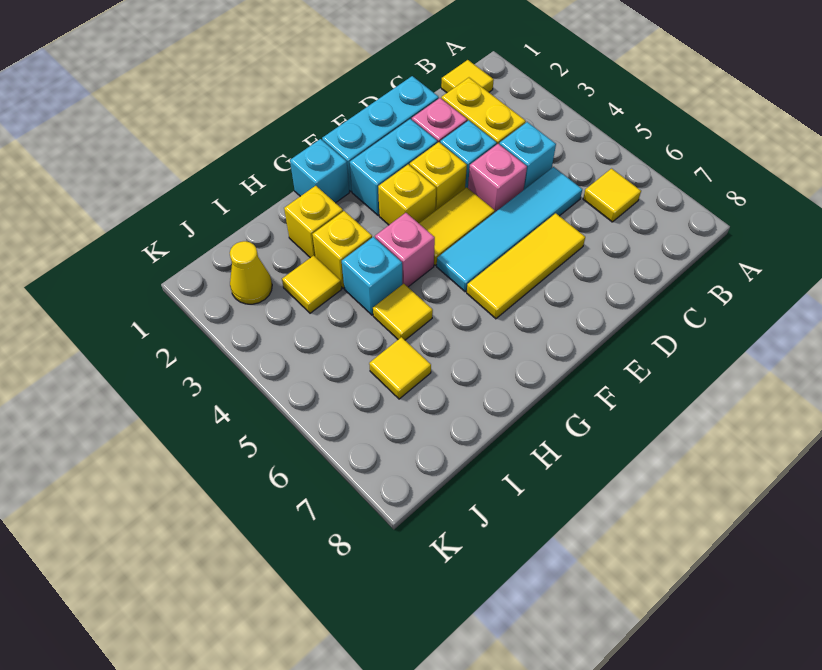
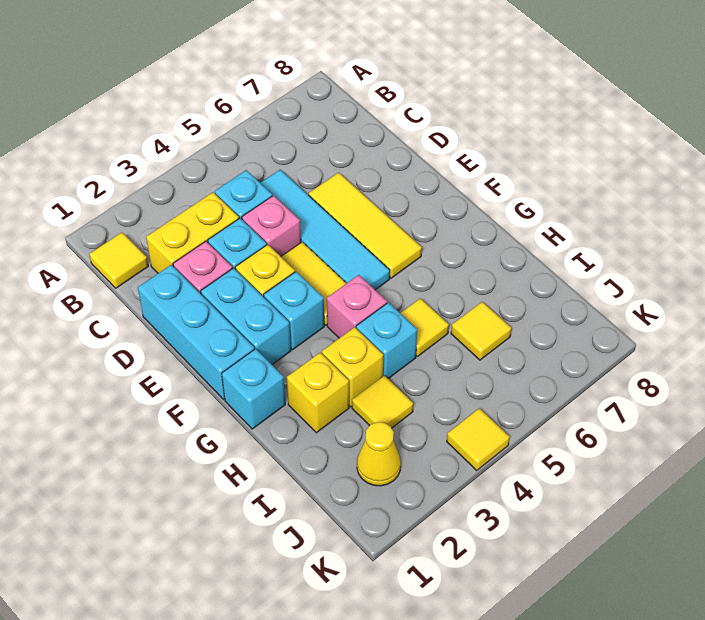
yellow tile B6 level 1 -> yellow tile K4 level 1
yellow brick F3 level 1 -> cyan brick F3 level 1

